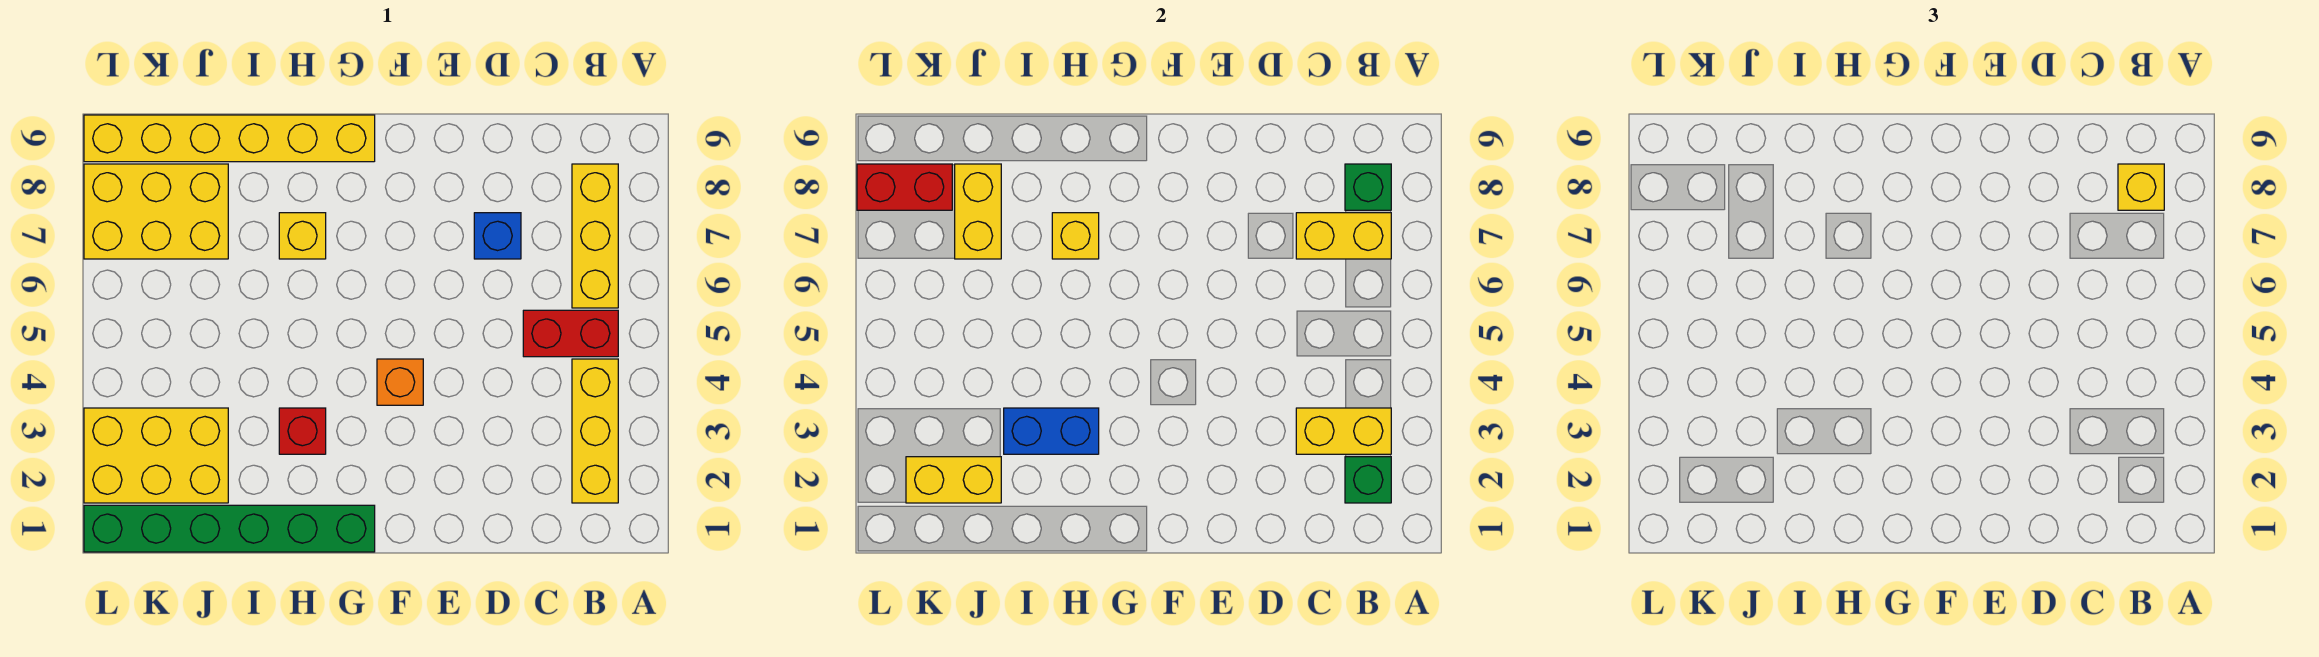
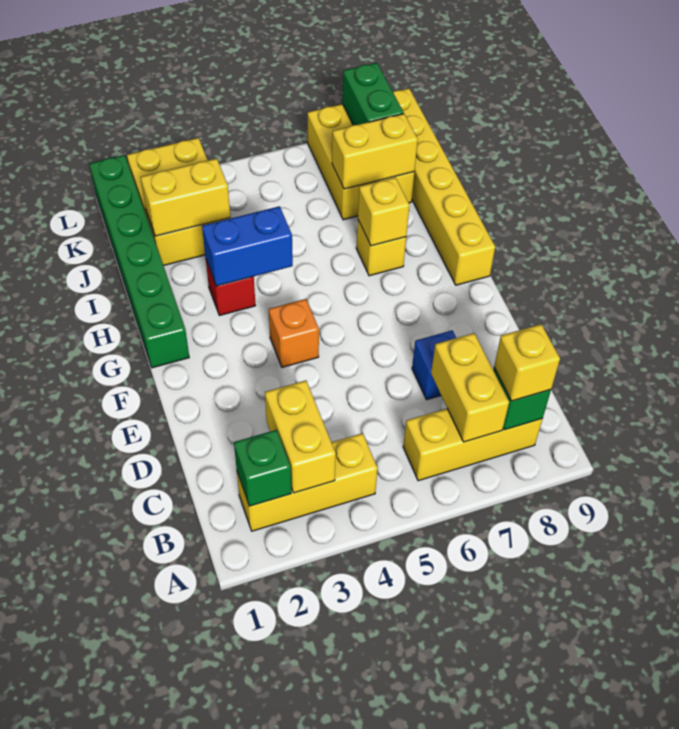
red brick B5:C5 level 1 -> none
blue brick H3:I3 level 2 -> blue brick H3:H4 level 2
yellow brick J2:K2 level 2 -> yellow brick J2:J3 level 2
red brick K8:L8 level 2 -> green brick K8:L8 level 2

